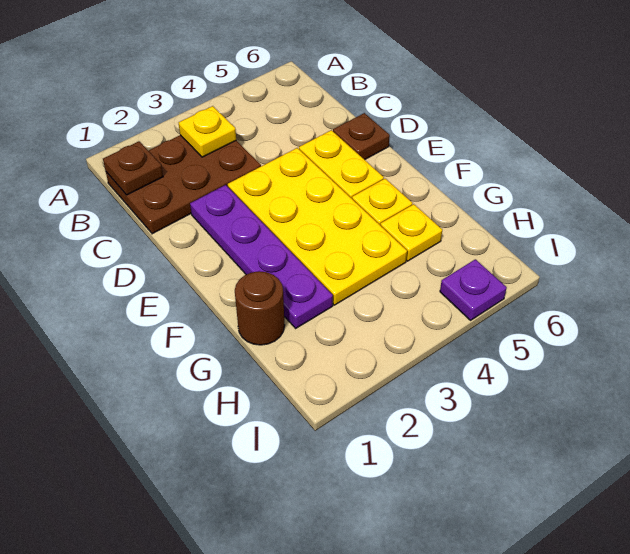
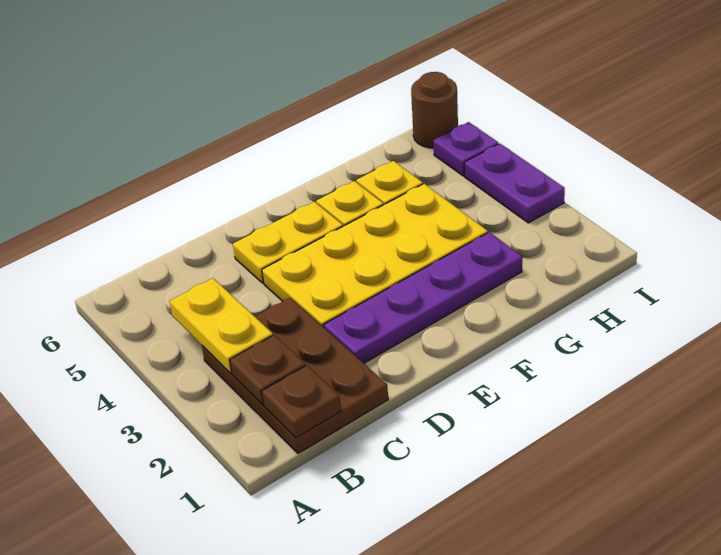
yellow plate B3 level 2 -> yellow plate B3:B4 level 2
brown plate D6 level 1 -> brown plate B2 level 2
brown round brick G1 level 1 -> brown round brick I6 level 1
none -> purple plate I3:I4 level 1

